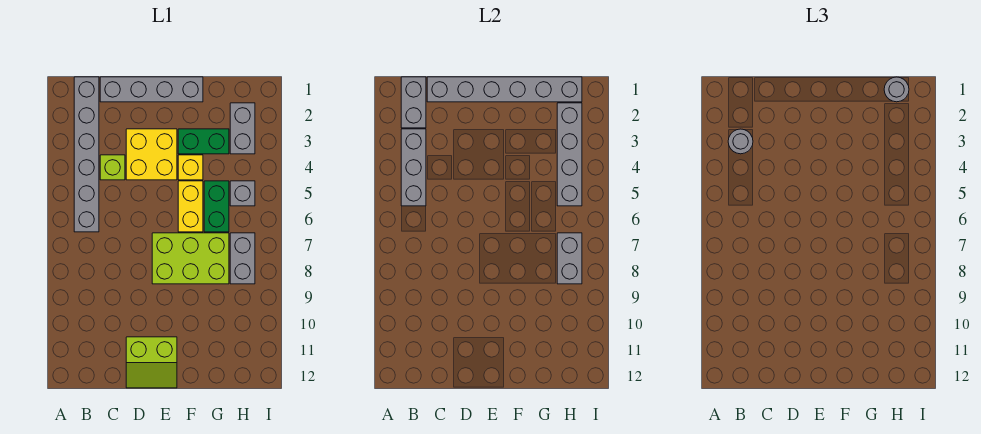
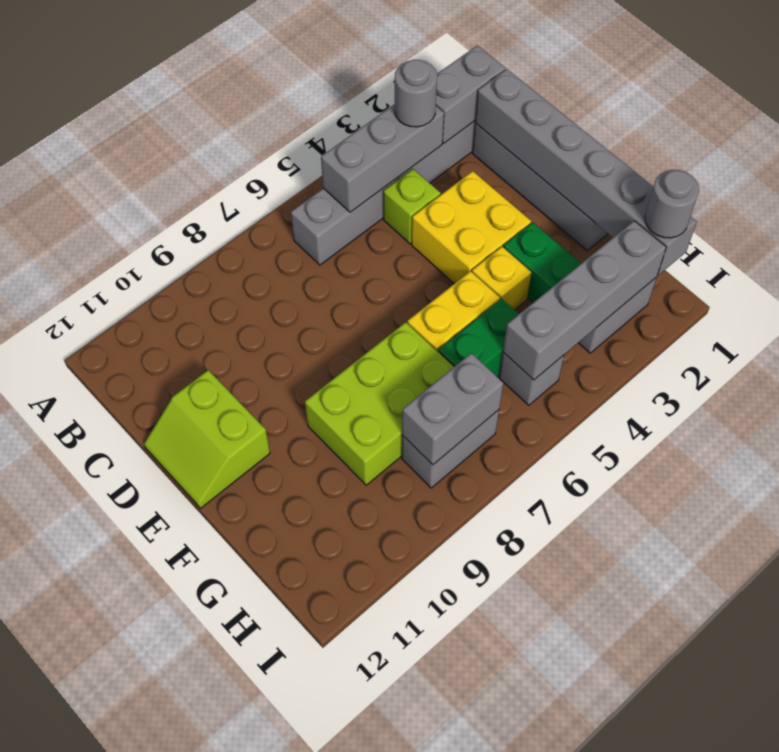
lime brick E7:G8 level 1 -> lime brick F7:G9 level 1

